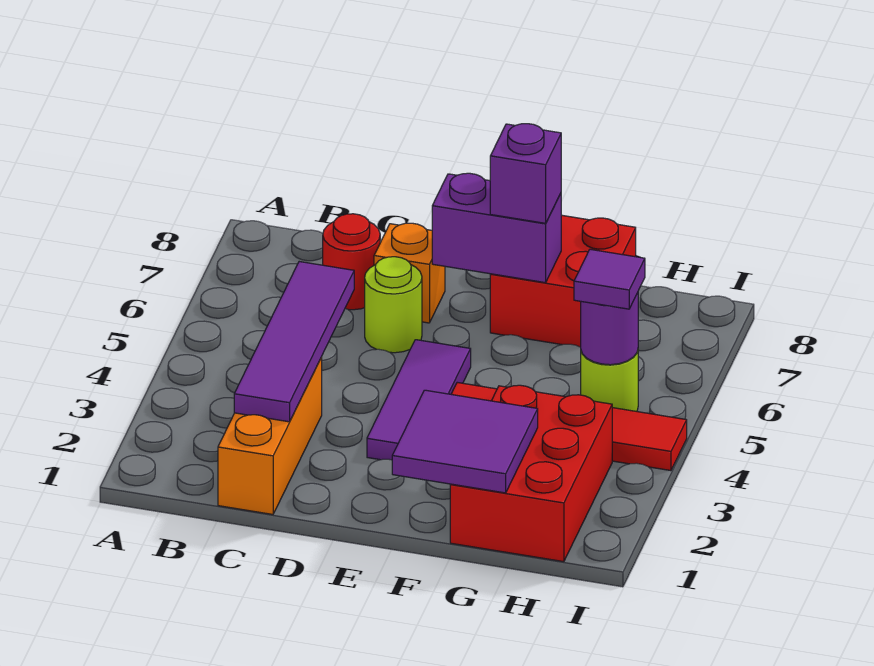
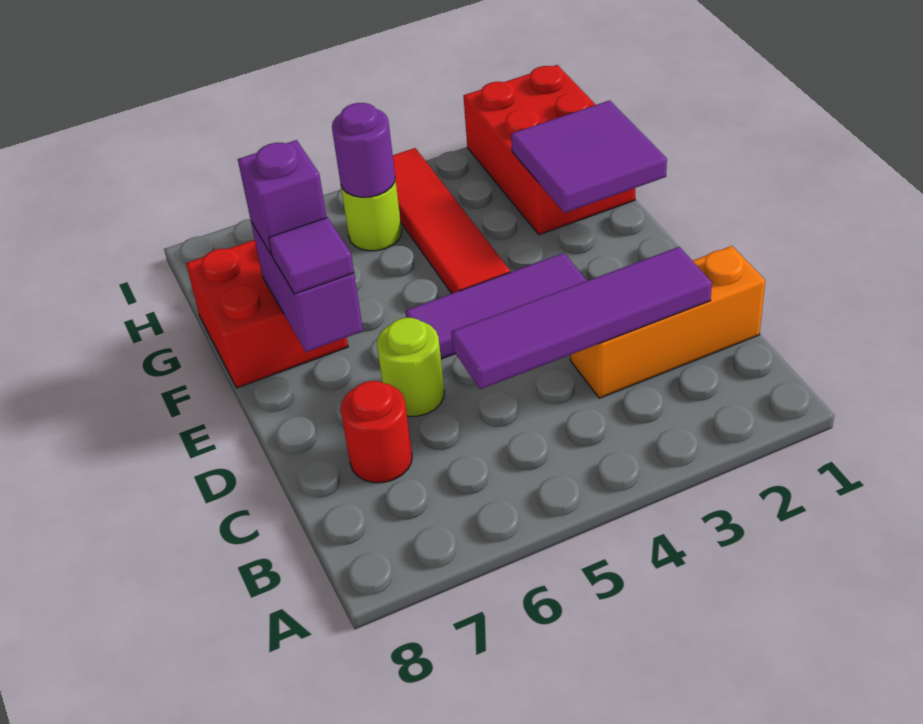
orange brick D7 level 1 -> none
red brick G1:H3 level 1 -> red brick G1:I2 level 1
purple tile H5 level 3 -> purple tile E7 level 3

